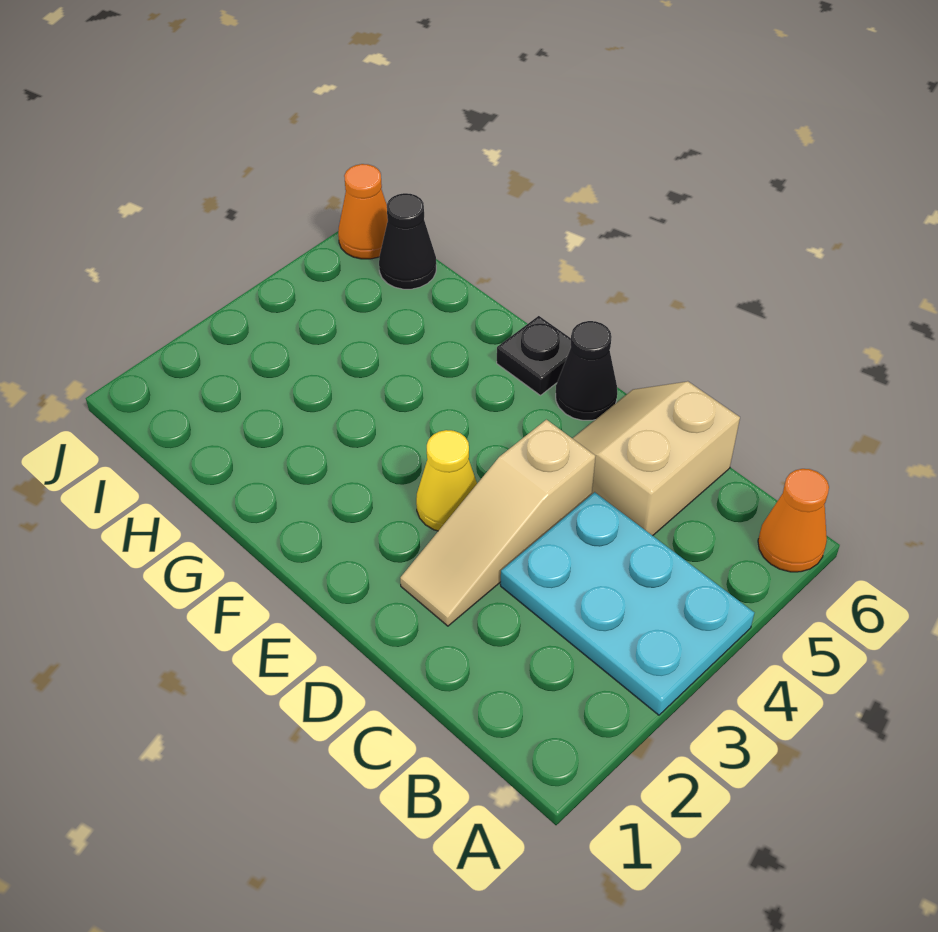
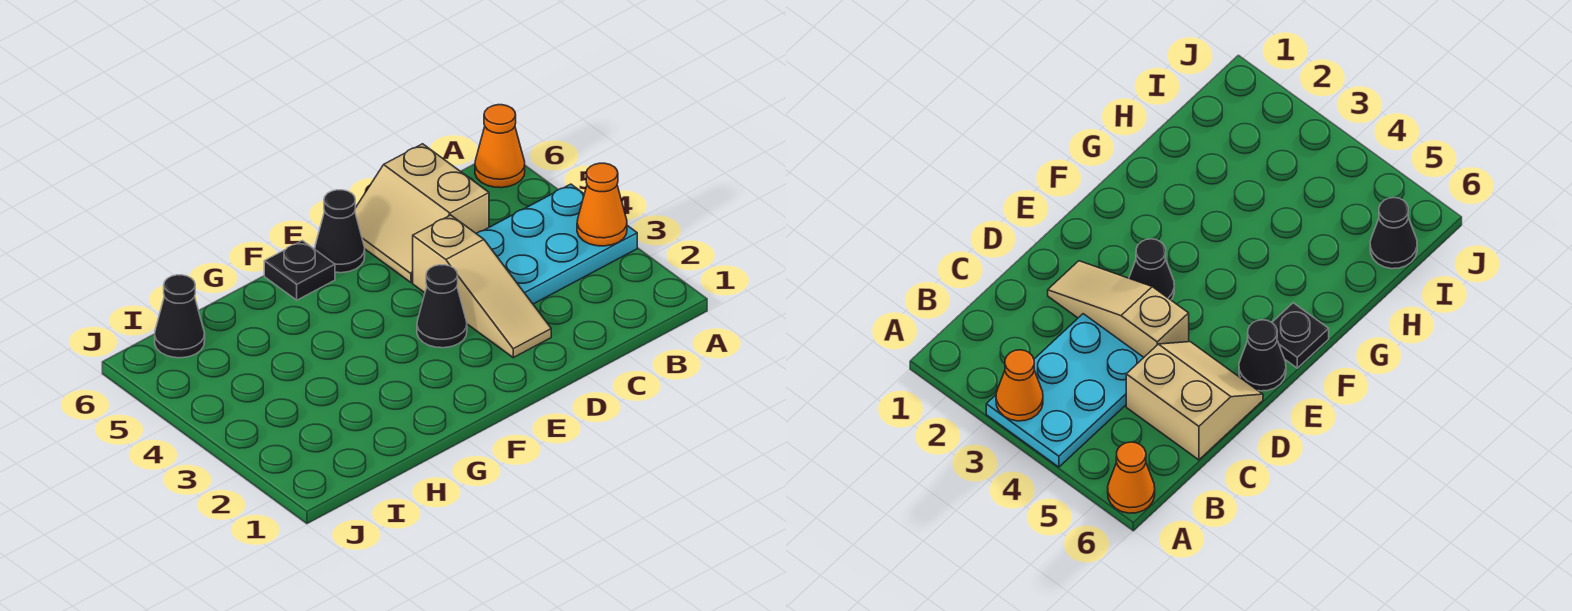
yellow cone E3 level 1 -> black cone E3 level 1
orange cone J6 level 1 -> orange cone A3 level 2

